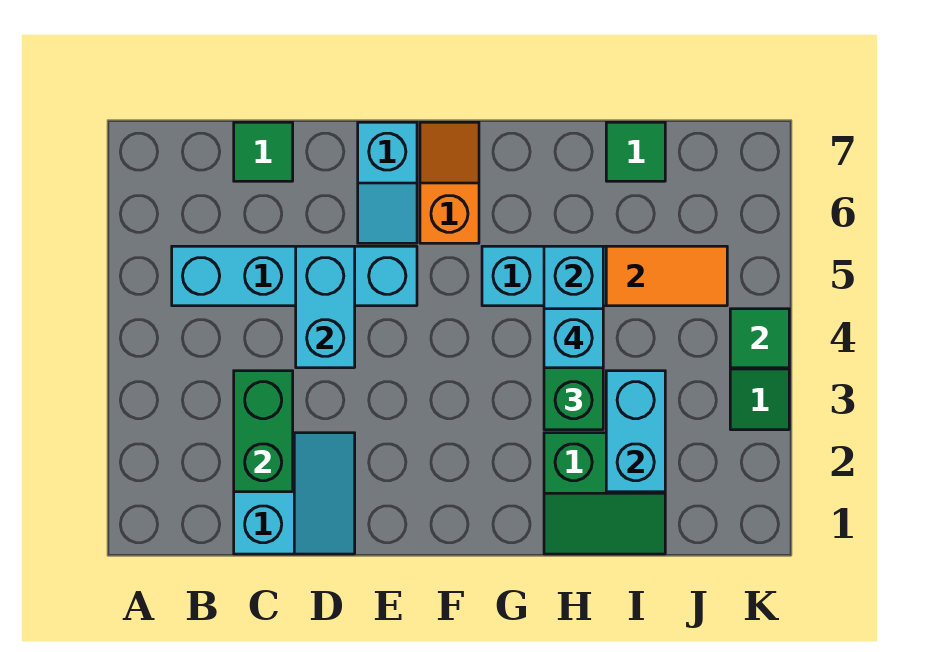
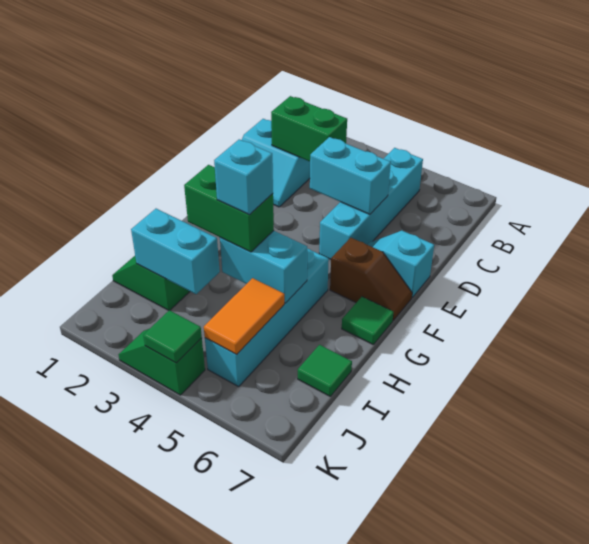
green tile C7 level 1 -> green tile G7 level 1
orange slope F6:F7 level 1 top 6 -> brown slope F6:F7 level 1 top 6

